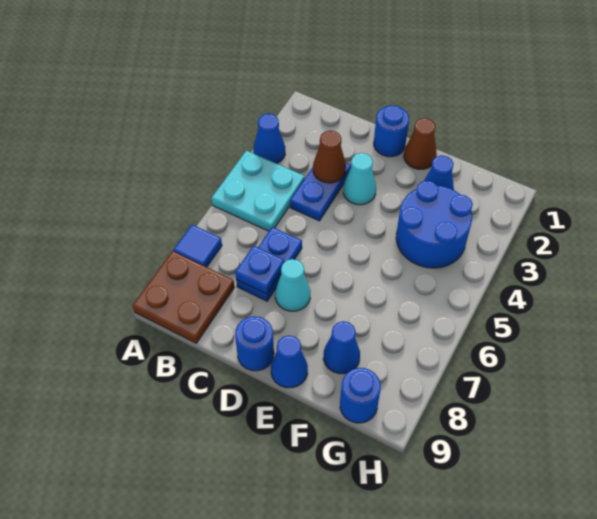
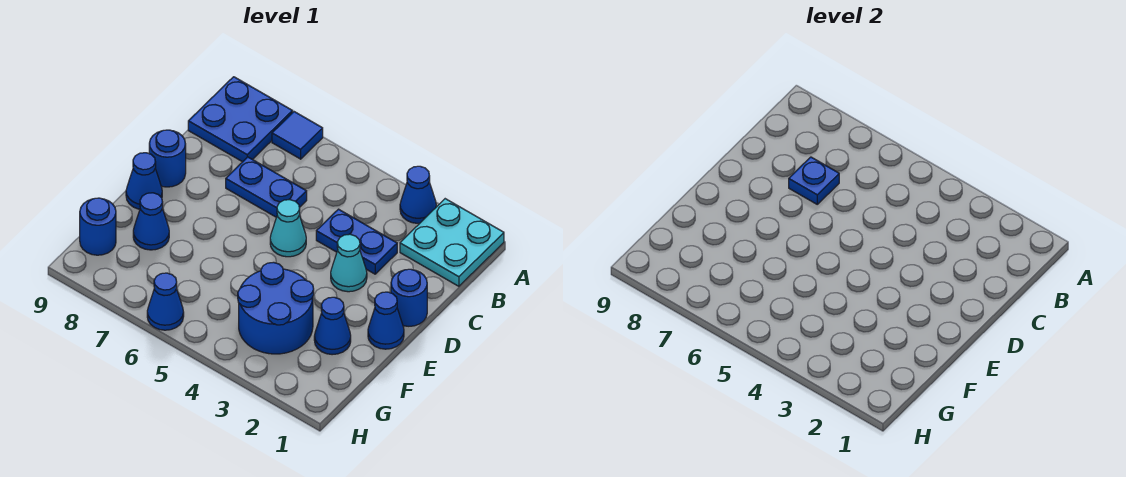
cyan plate A4:B5 level 1 -> cyan plate A1:B2 level 1
brown plate A8:B9 level 1 -> blue plate A8:B9 level 1
brown cone C3 level 2 -> none
cyan cone D7 level 1 -> cyan cone D5 level 1
brown cone E1 level 1 -> blue cone E1 level 1
none -> blue cone H6 level 1

